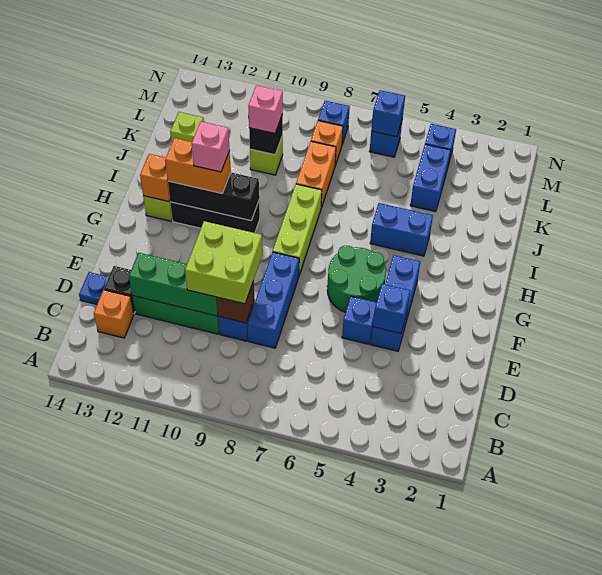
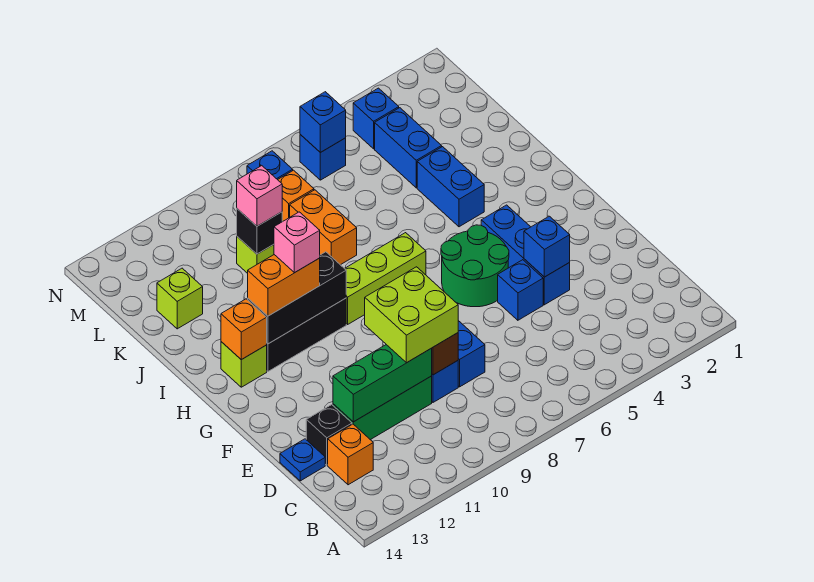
lime brick G8:I8 level 1 -> lime brick H7:H9 level 1
blue brick I4:I5 level 1 -> blue brick I4:J4 level 1

